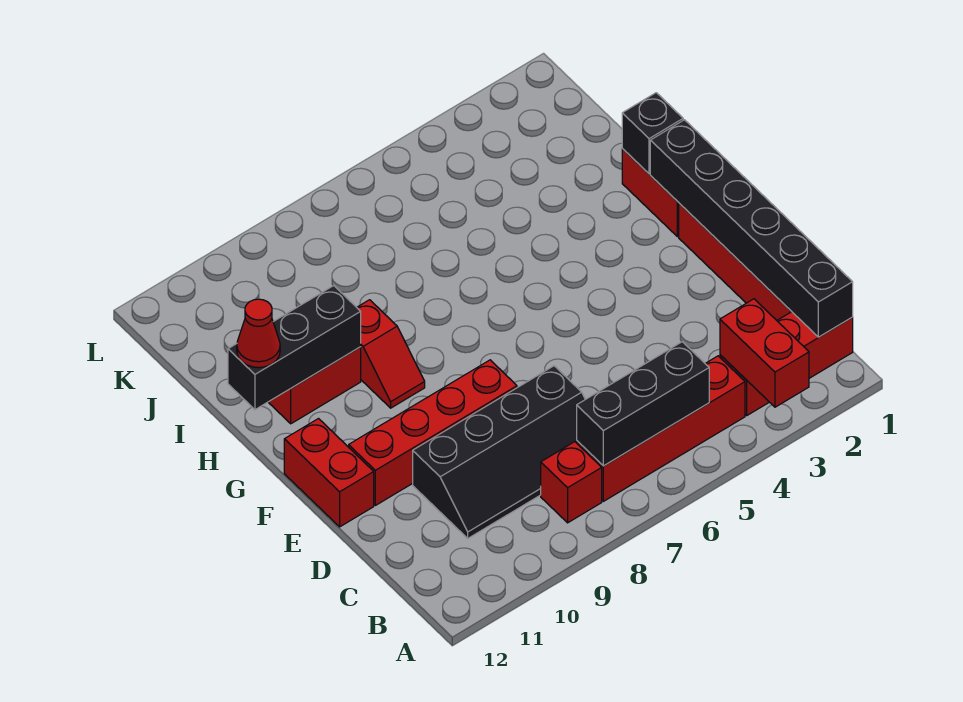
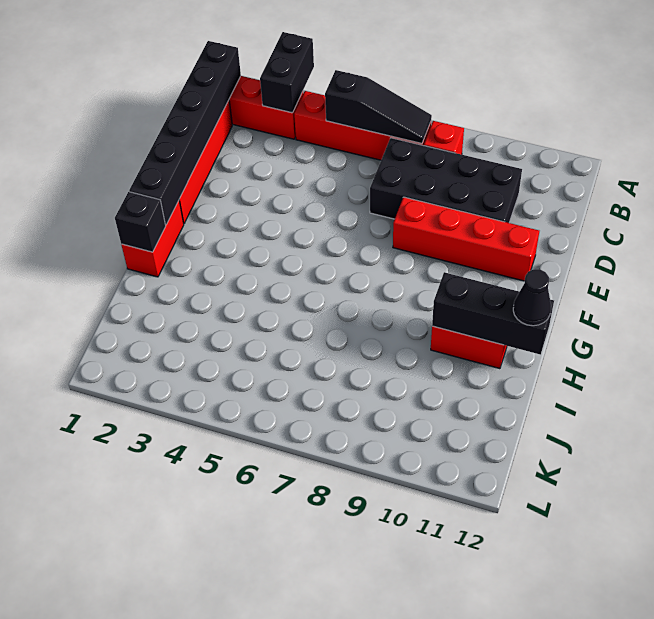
red brick A3:B3 level 2 -> black brick A3:B3 level 2
black brick B5:B7 level 2 -> black slope B5:B7 level 2 top 5
black slope C7:D10 level 1 top D -> black brick C7:D10 level 1
red brick E12:F12 level 1 -> none
red slope G9:H9 level 1 top H -> none
red cone H12 level 3 -> black cone H12 level 3

